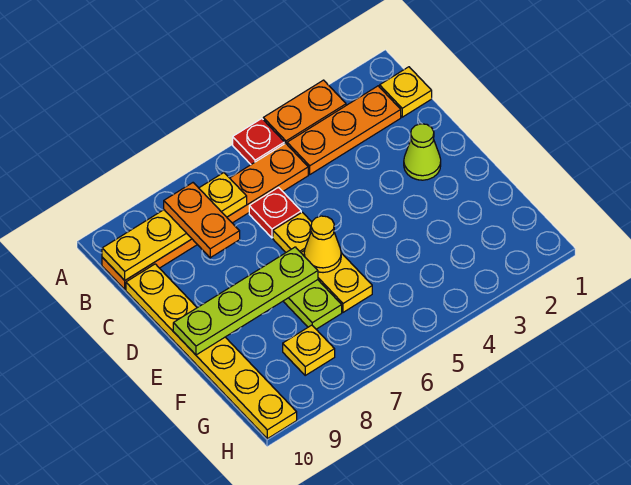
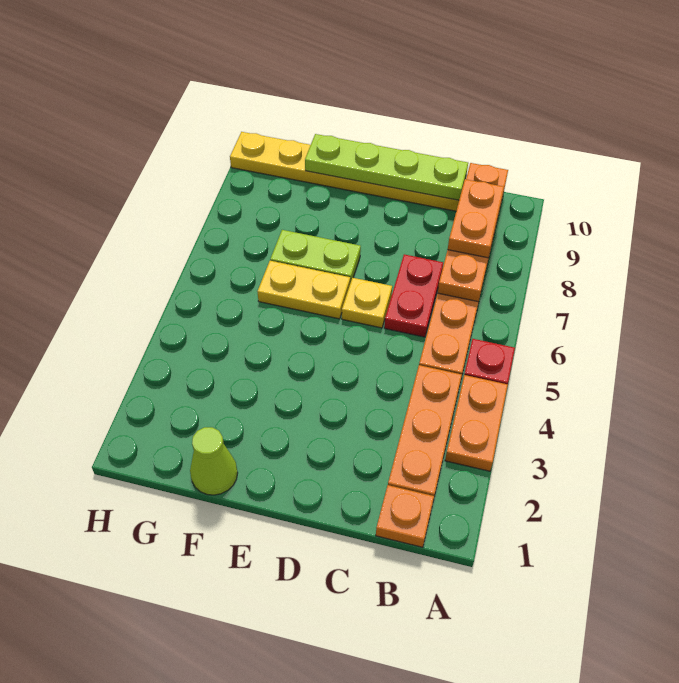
yellow plate B1 level 1 -> orange plate B1 level 1
yellow plate B7:B10 level 2 -> orange plate B7:B10 level 2
orange plate B8:C8 level 3 -> orange plate B8:B9 level 3
red plate C6 level 1 -> red plate C6:C7 level 1
lime cone D2 level 1 -> lime cone F1 level 1
yellow cone E6 level 2 -> none
lime plate E7:E10 level 2 -> lime plate C10:F10 level 2
yellow plate G8 level 1 -> none

